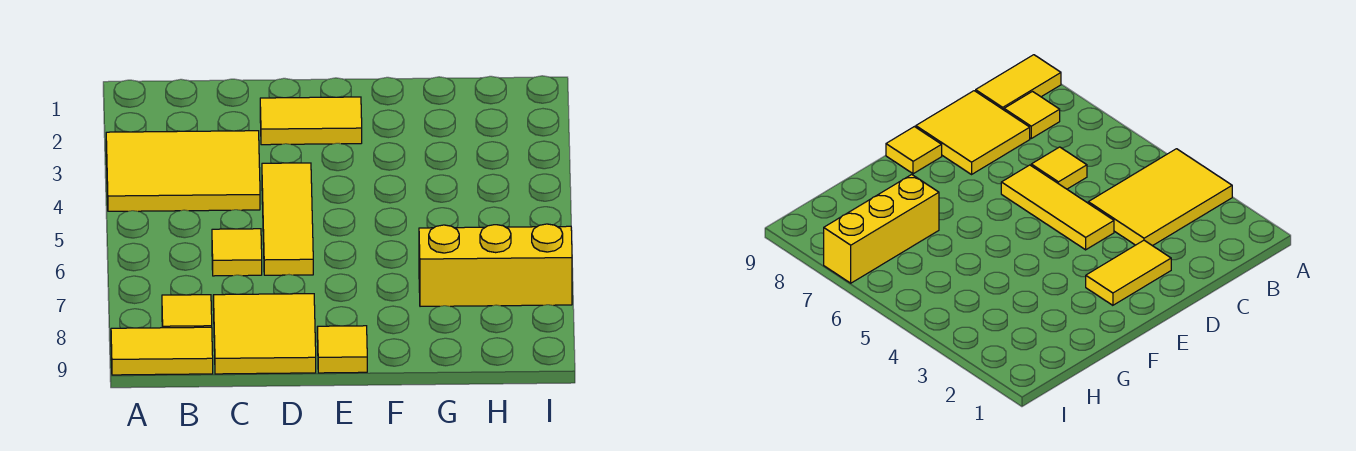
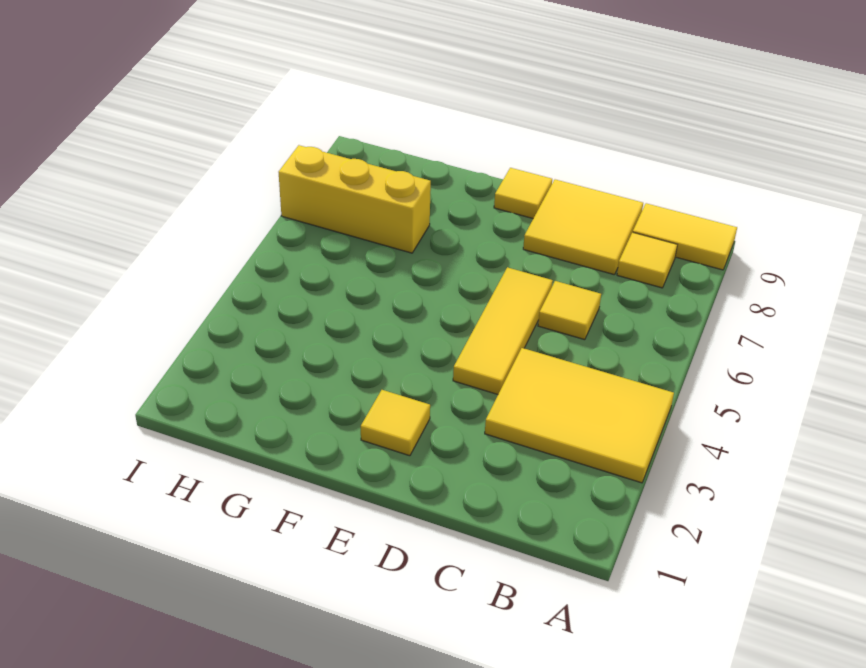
yellow tile D2:E2 level 1 -> yellow tile E2 level 1

